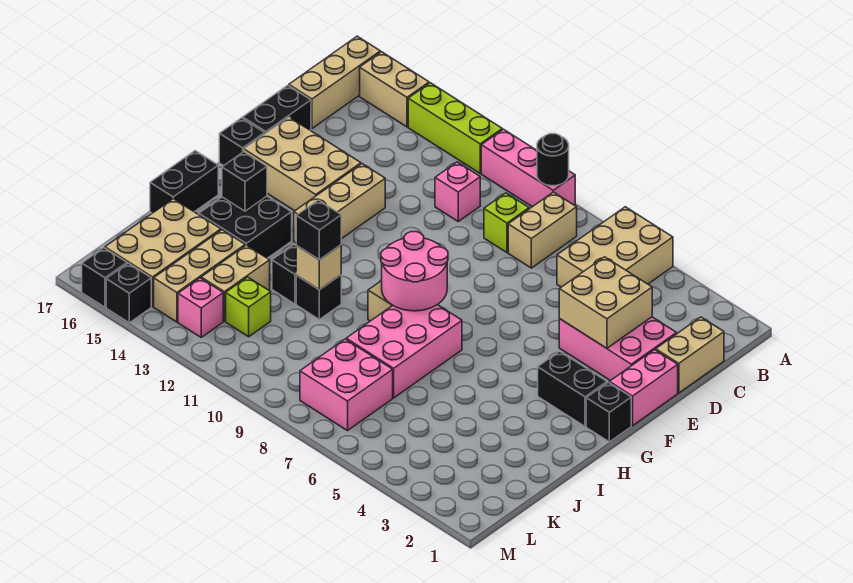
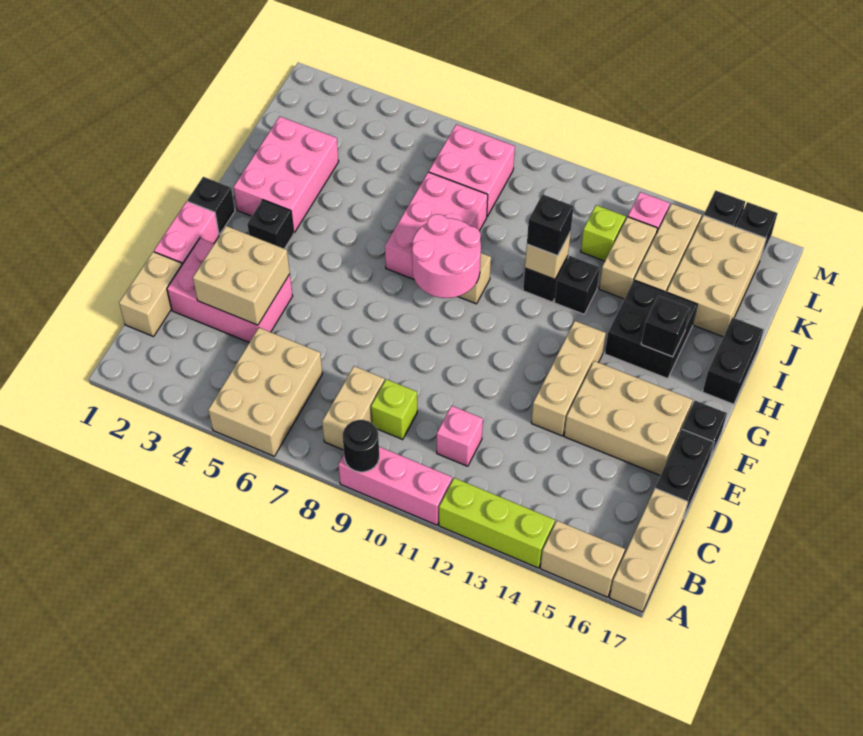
black brick G2:G3 level 1 -> black brick G3 level 1
none -> pink brick H2:J3 level 1

